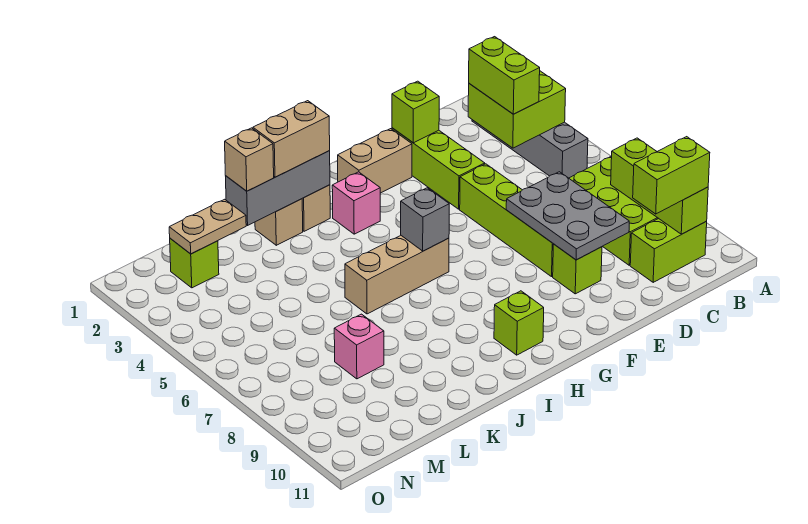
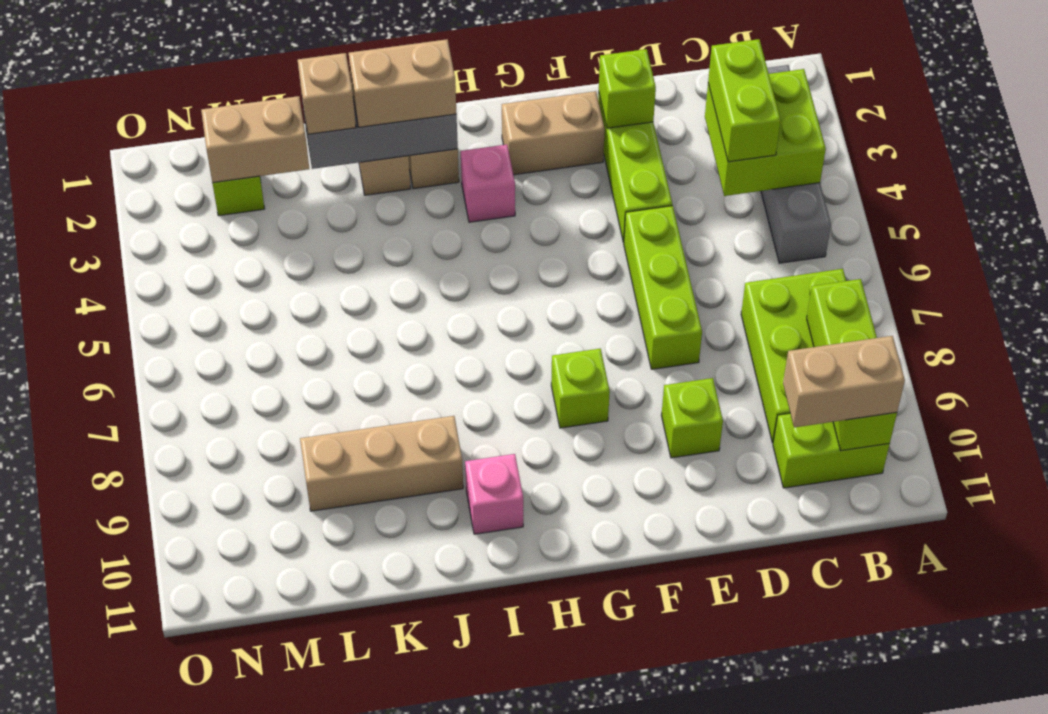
lime brick B10:C10 level 3 -> tan brick B10:C10 level 3
grey plate D7:E9 level 2 -> none
lime brick E5:E8 level 1 -> lime brick E5:E7 level 1
tan brick H6:J6 level 1 -> tan brick J9:L9 level 1
grey brick H6 level 2 -> none
lime brick H10 level 1 -> lime brick G8 level 1
tan plate L2:M2 level 2 -> tan brick L2:M2 level 2
pink brick L8 level 1 -> pink brick I10 level 1

